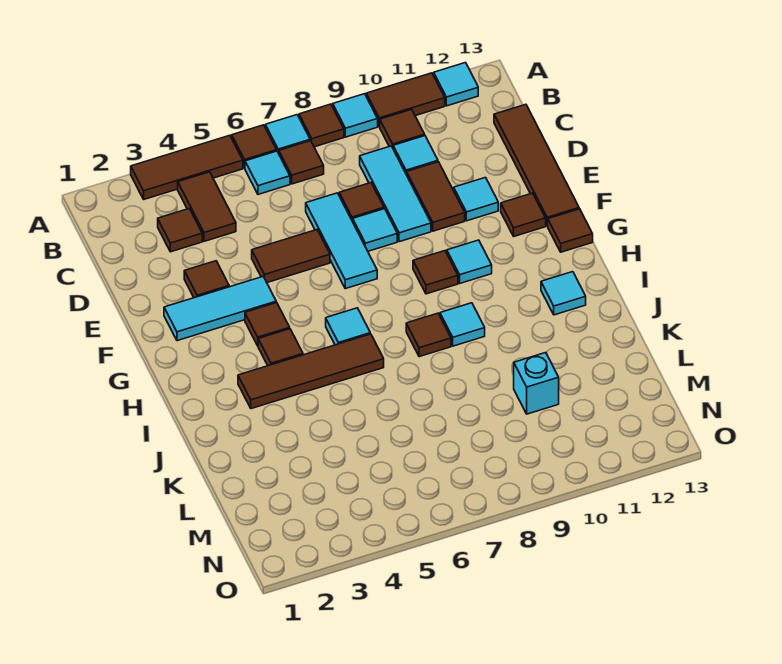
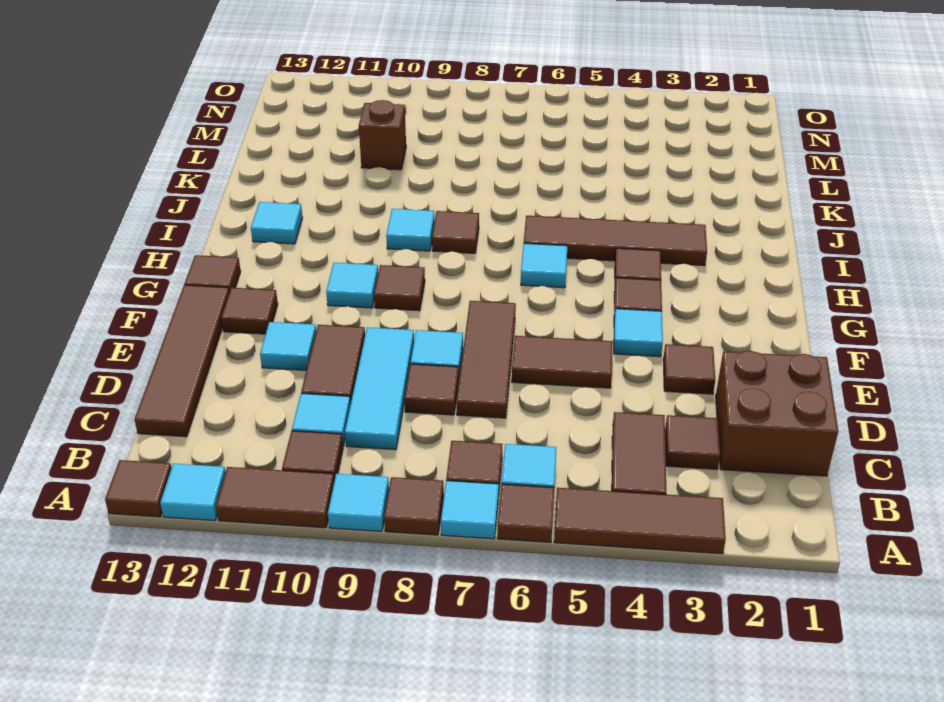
none -> brown tile A13 level 1
none -> brown brick C1:D2 level 1
cyan tile D7:F7 level 1 -> brown tile D7:F7 level 1
cyan tile F2:F4 level 1 -> cyan tile F4 level 1
cyan brick L10 level 1 -> brown brick L10 level 1

